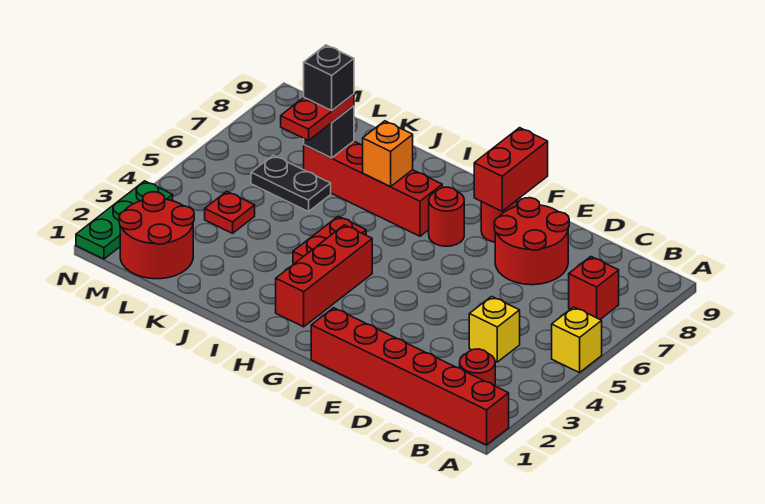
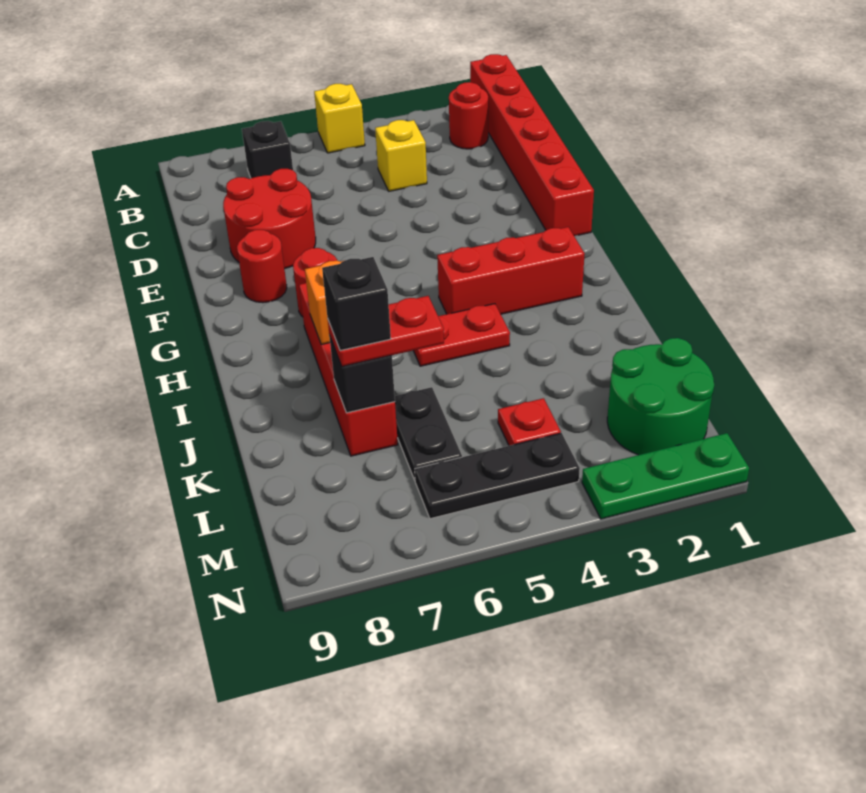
red brick B7 level 1 -> black brick B7 level 1
red brick F8:F9 level 2 -> none
red round brick L1:M2 level 1 -> green round brick L1:M2 level 1
none -> black plate M4:M6 level 1

